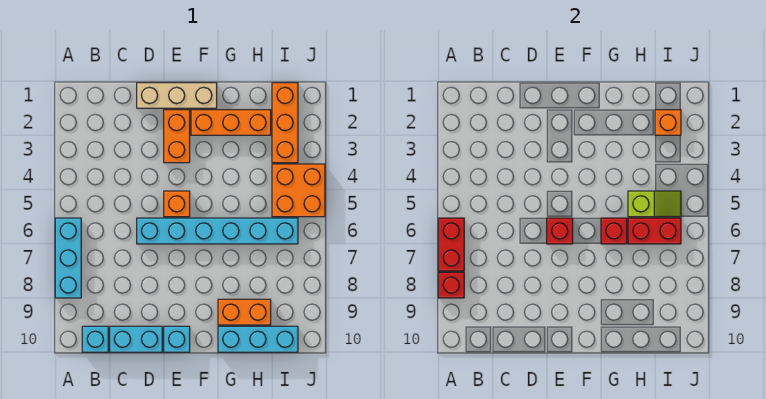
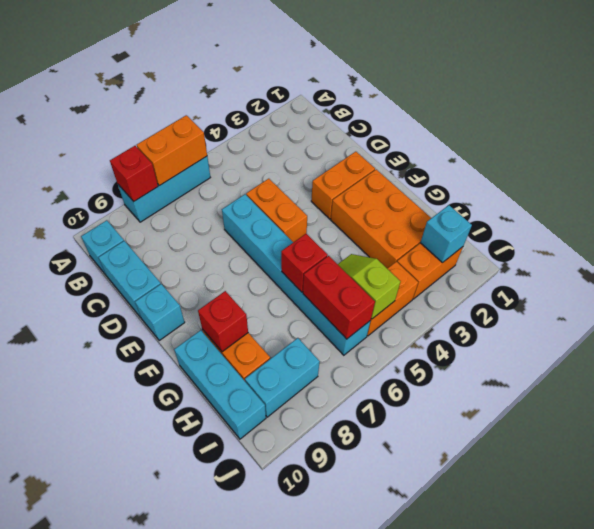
red brick A6:A7 level 2 -> orange brick A6:A7 level 2
tan brick D1:F1 level 1 -> none
orange brick E5 level 1 -> orange brick D5:E5 level 1
red brick E6 level 2 -> red brick G9 level 2
orange brick F2:H2 level 1 -> orange brick F2:H3 level 1
lime slope H5:I5 level 2 top H -> lime slope H5:I5 level 2 top I
orange brick I1:I3 level 1 -> orange brick I2:I3 level 1
orange brick I2 level 2 -> cyan brick I2 level 2
orange brick I4:J5 level 1 -> orange brick I4:I5 level 1
none -> cyan brick I8:I9 level 1

